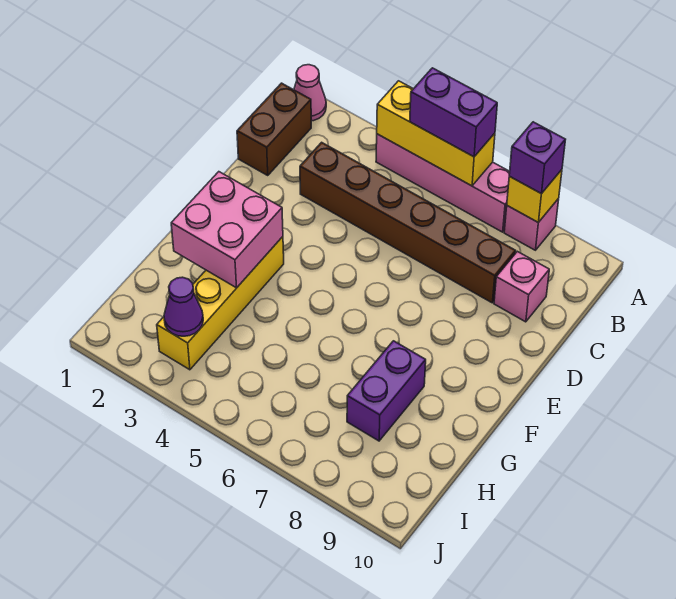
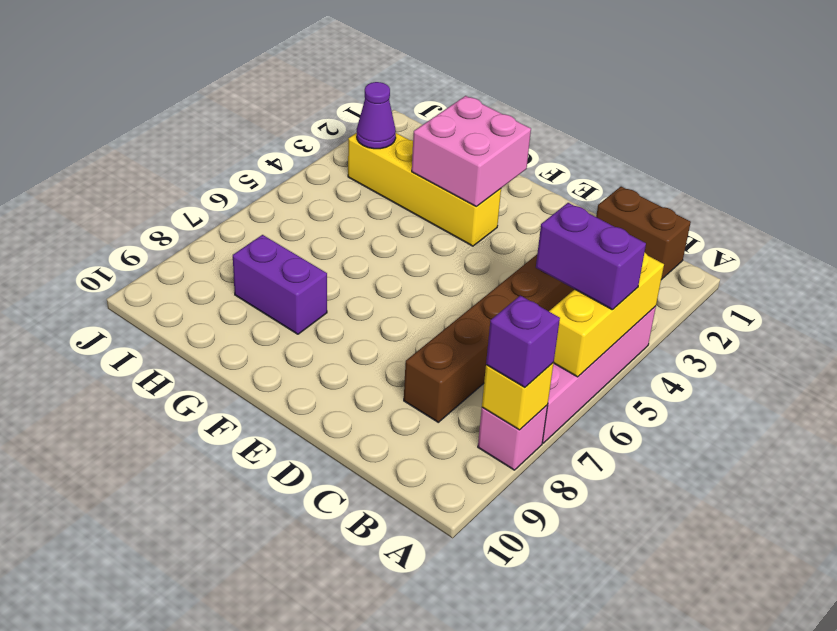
pink cone A1 level 1 -> none
purple brick A5:A6 level 3 -> purple brick A5:B5 level 3
pink brick C9 level 1 -> none

